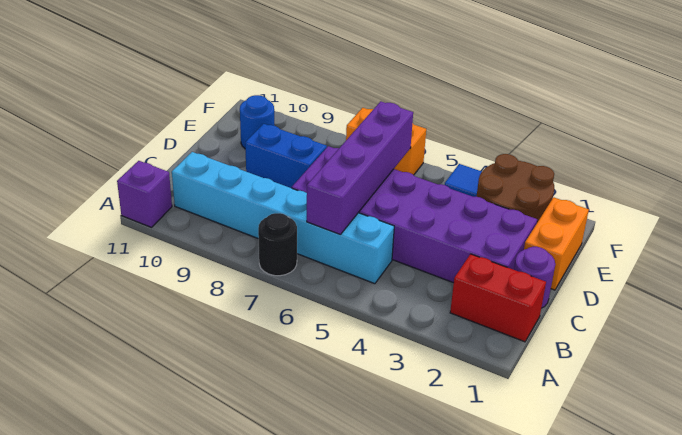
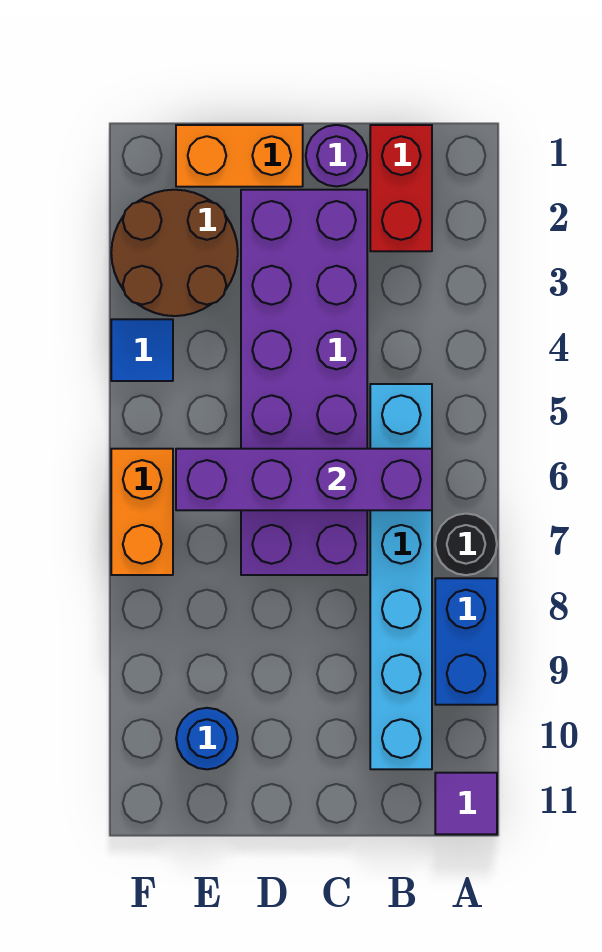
purple brick A11 level 1 -> purple tile A11 level 1
blue brick D8:D9 level 1 -> blue brick A8:A9 level 1

